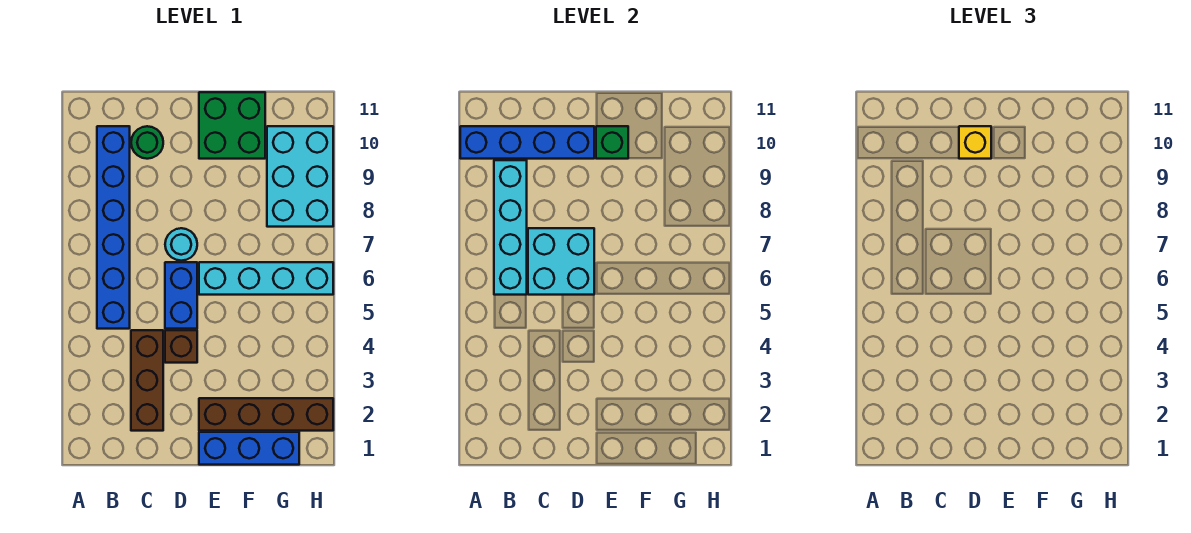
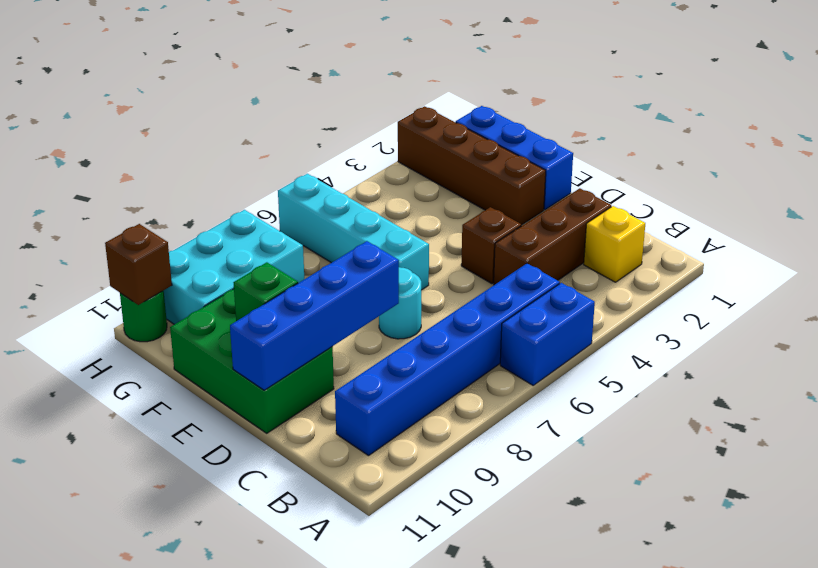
blue brick A10:D10 level 2 -> blue brick D8:D11 level 2
cyan brick B6:B9 level 2 -> none
cyan brick C6:D7 level 2 -> none
green round brick C10 level 1 -> green round brick H11 level 1
blue brick D5:D6 level 1 -> blue brick A5:A6 level 1
yellow brick D10 level 3 -> yellow brick B2 level 1
green brick E10:F11 level 1 -> green brick D10:F11 level 1
none -> brown brick H11 level 2

